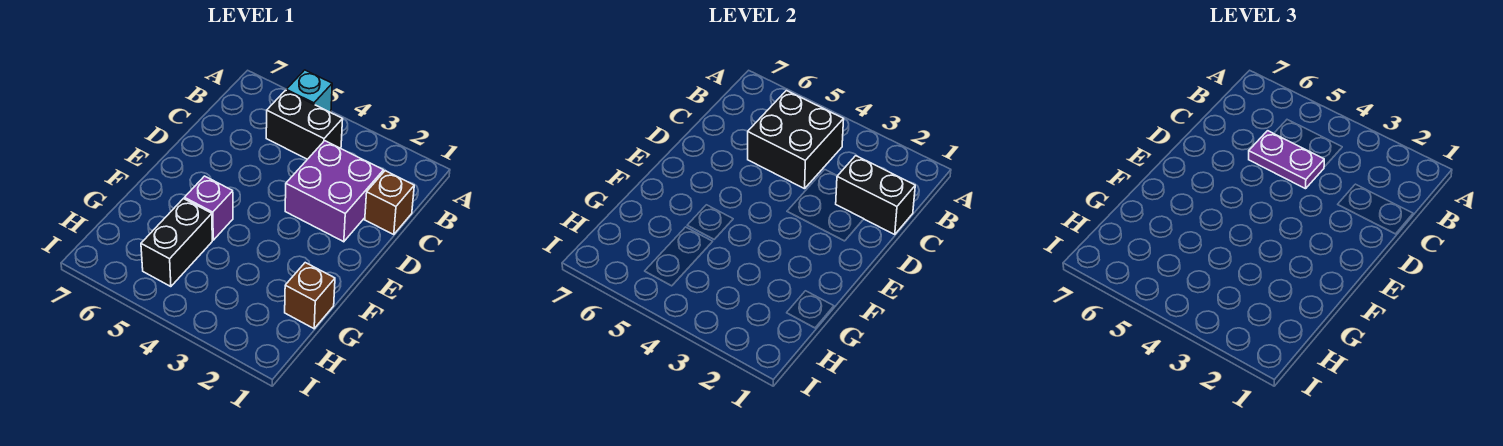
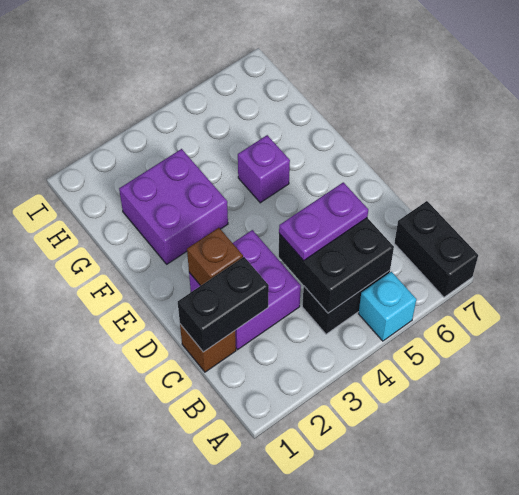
none -> purple brick F2:G3 level 1
brown brick G1 level 1 -> brown brick D2 level 2
black brick G5:H5 level 1 -> black brick A7:B7 level 1

